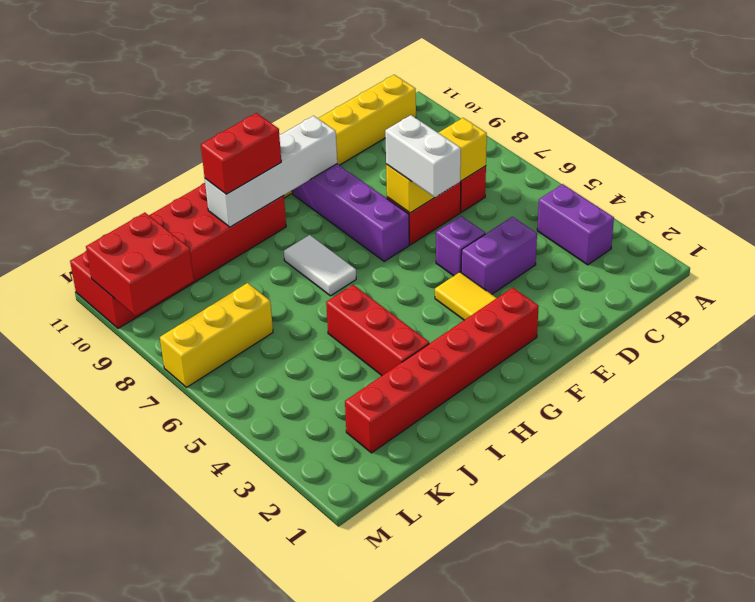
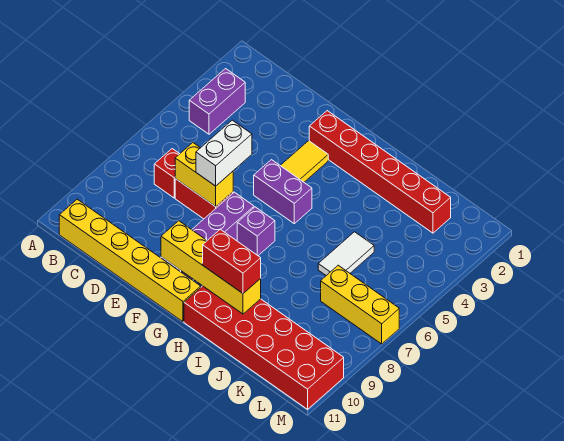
yellow brick C7:E7 level 2 -> yellow brick D7:E7 level 2
purple brick D4:E4 level 1 -> purple brick F5:G5 level 1
purple brick E5 level 1 -> purple brick G7 level 1
white brick F10:I10 level 2 -> yellow brick F10:I10 level 2
white tile H7:H8 level 1 -> white tile J5:J6 level 1
red brick I3:I5 level 1 -> none
red brick L9:M10 level 2 -> none

